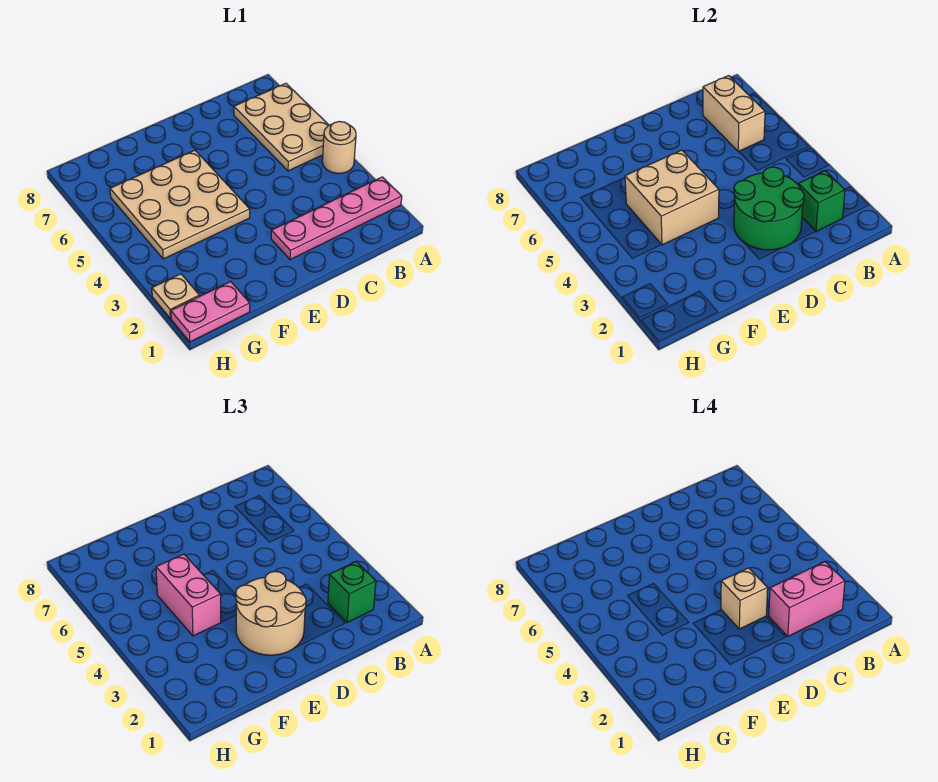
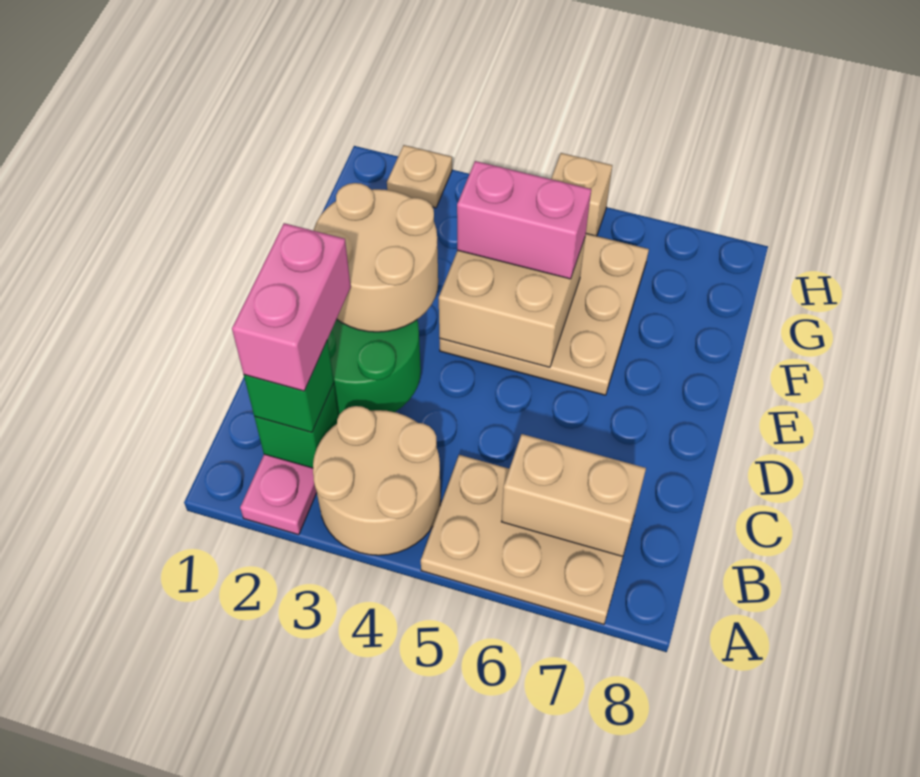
tan round brick A4 level 1 -> tan round brick A3:B4 level 1
tan brick D3 level 4 -> tan brick H5 level 1
pink plate G1:H1 level 1 -> none

